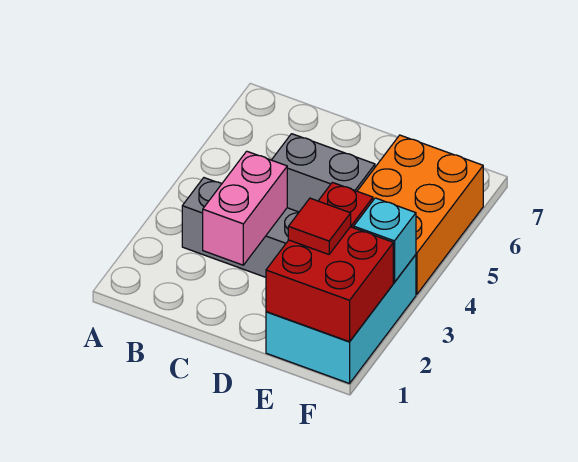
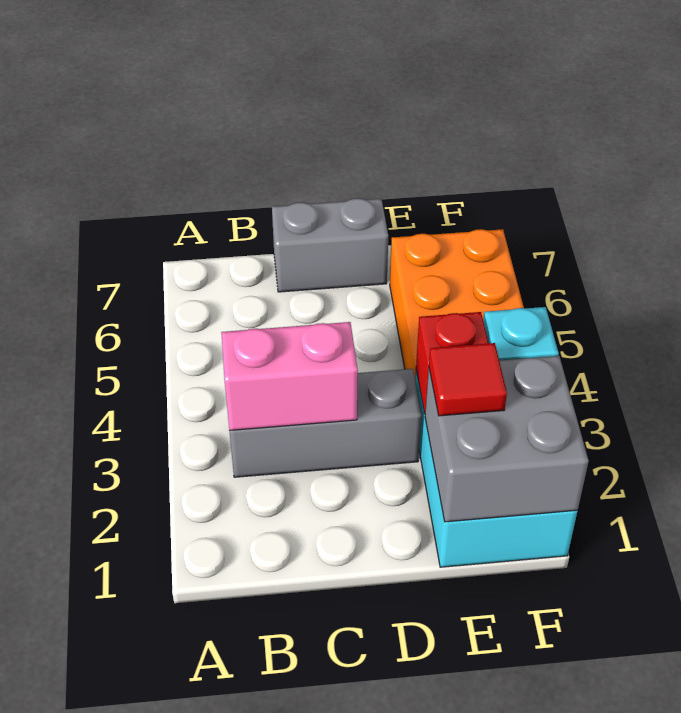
pink brick C2:C3 level 2 -> pink brick B3:C3 level 2
grey brick C5:D5 level 1 -> grey brick C7:D7 level 1
red brick E1:F2 level 2 -> grey brick E1:F2 level 2

